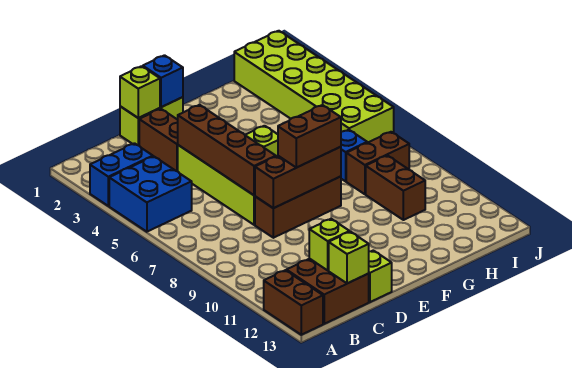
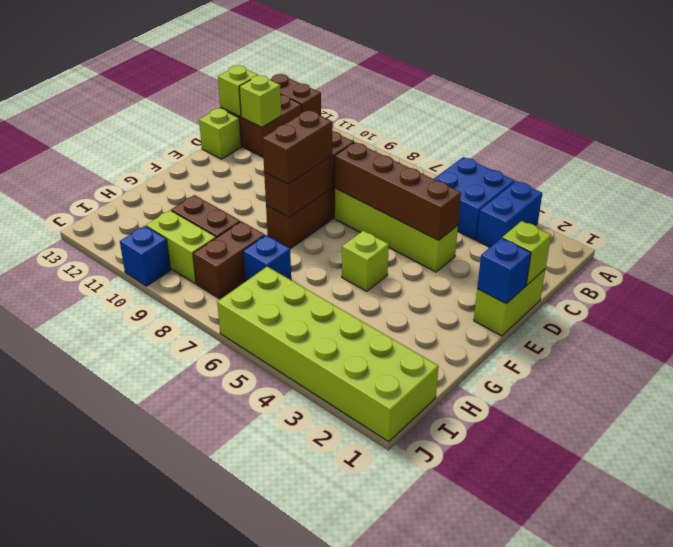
brown brick D2:D3 level 1 -> none
none -> lime brick I9:I10 level 1
none -> blue brick J10 level 1

